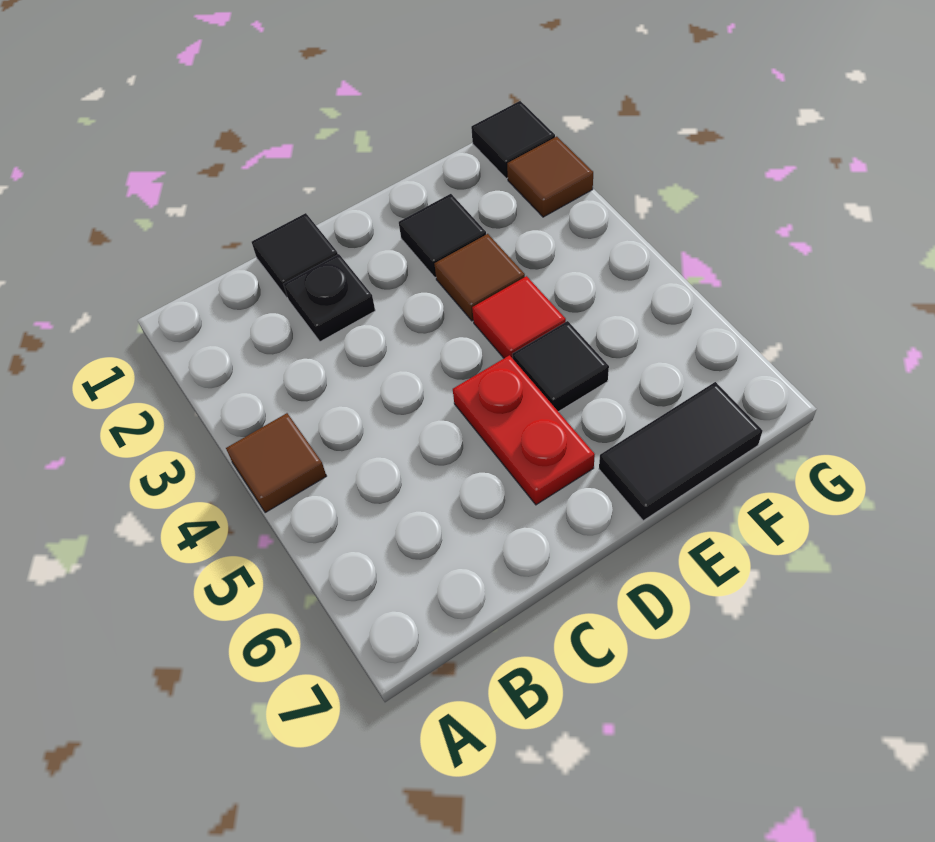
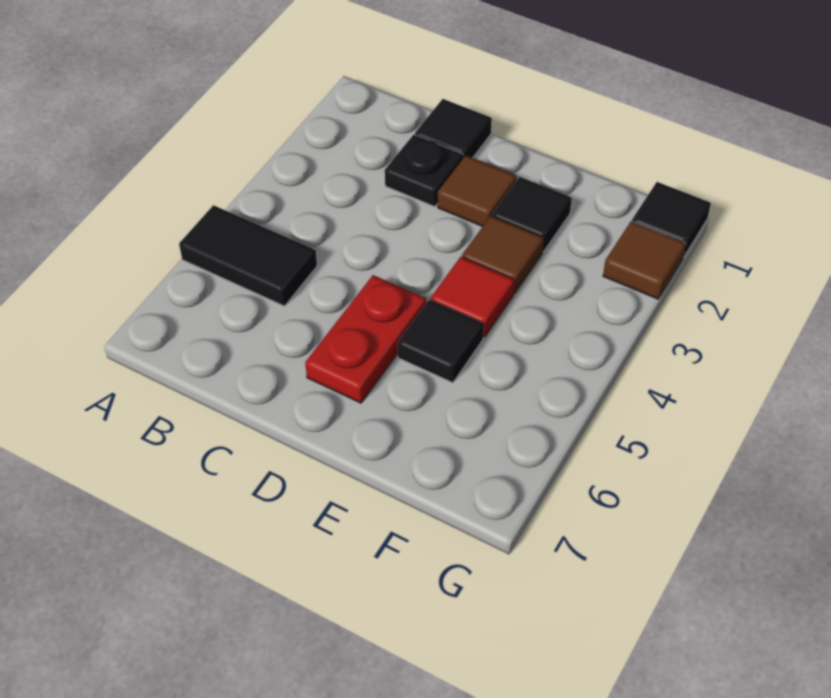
brown tile A4 level 1 -> brown tile D2 level 1
black tile E7:F7 level 1 -> black tile A5:B5 level 1

